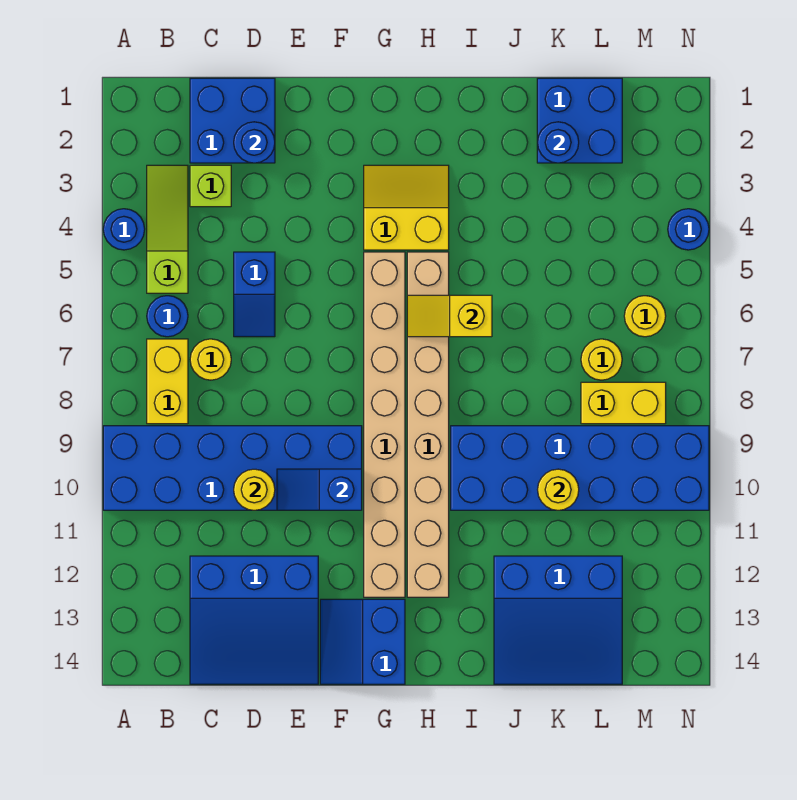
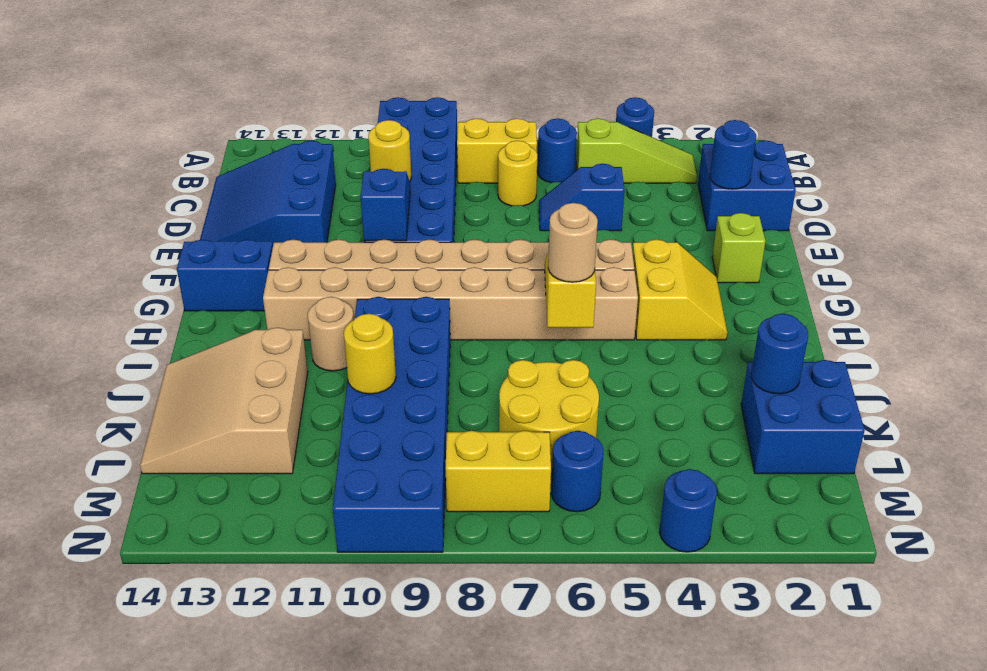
lime brick C3 level 1 -> lime brick F2 level 1
none -> tan round brick I6 level 3
none -> tan round brick I11 level 1
blue slope J12:L14 level 1 top 12 -> tan slope J12:L14 level 1 top 12
yellow round brick L7 level 1 -> yellow round brick K6:L7 level 1
yellow brick L8:M8 level 1 -> yellow brick M7:M8 level 1
yellow round brick M6 level 1 -> blue round brick M6 level 1

